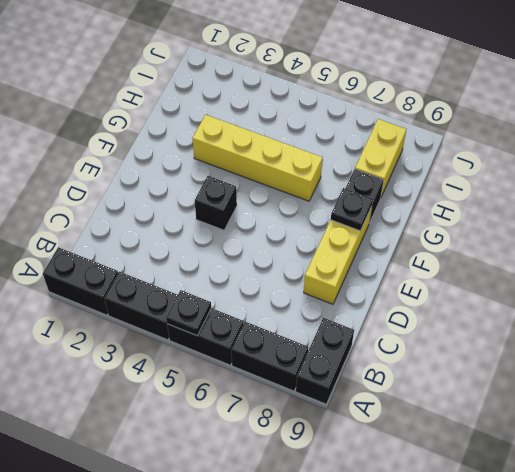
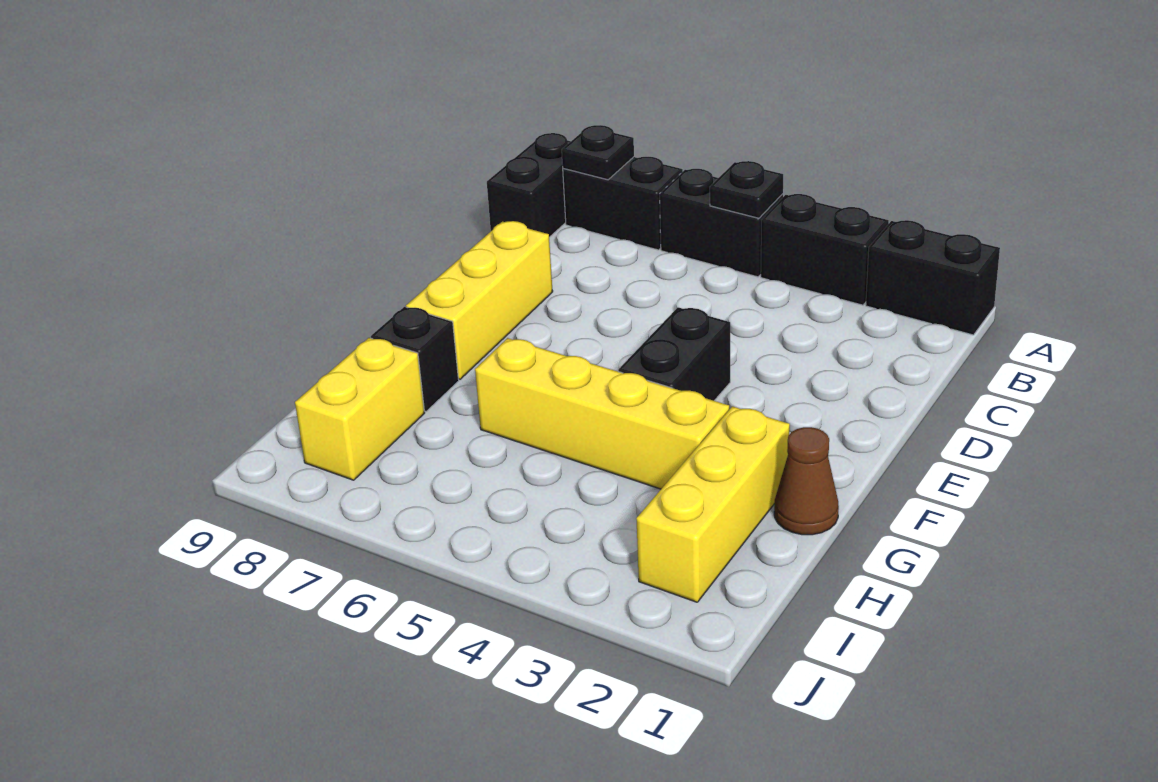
black brick E4 level 1 -> black brick E4:F4 level 1
black plate F8 level 2 -> black plate A8 level 2
none -> brown cone G1 level 1
none -> yellow brick G2:I2 level 1

